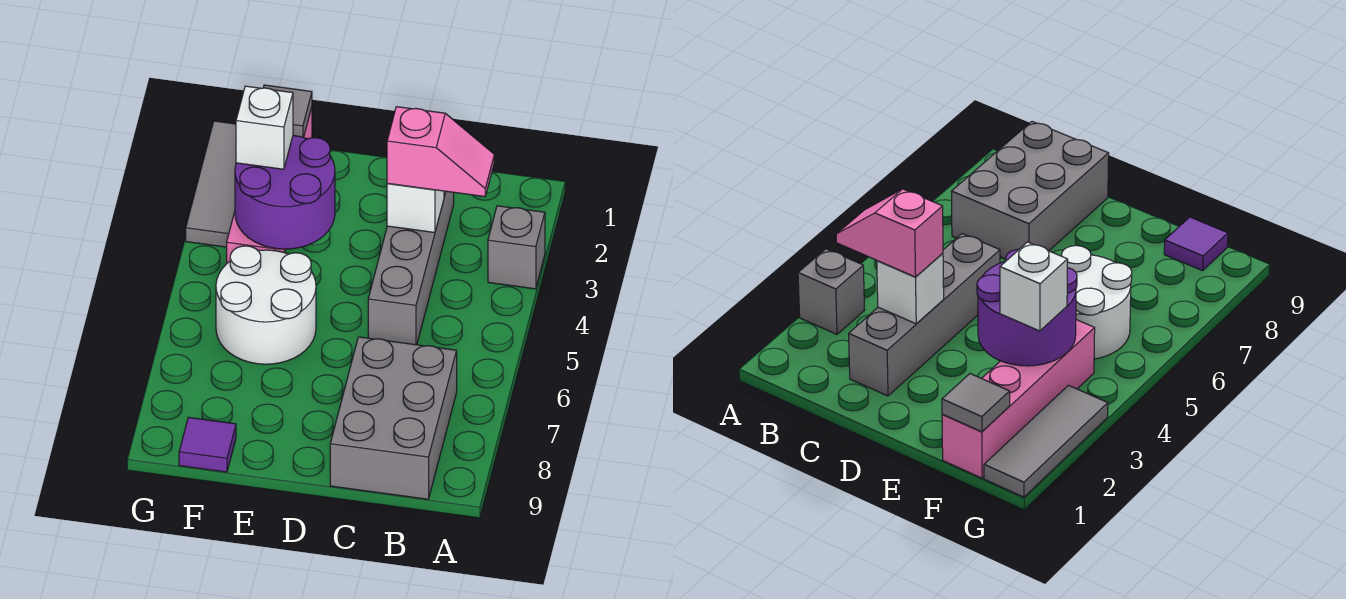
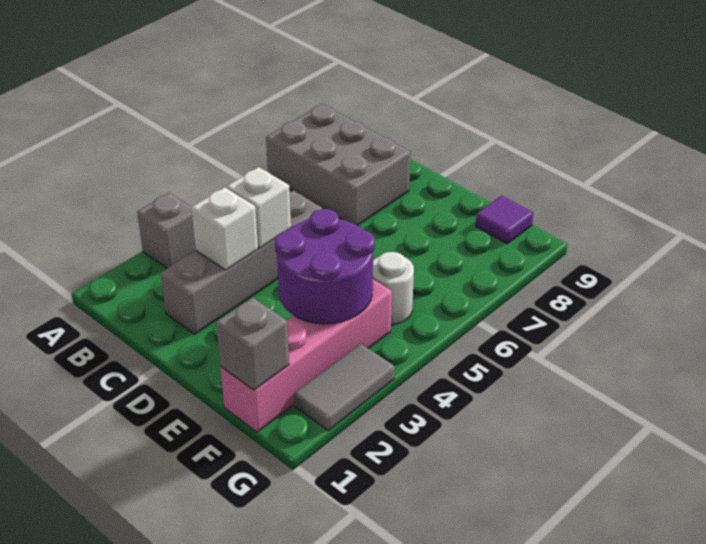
pink slope B3:C3 level 3 top C -> none
grey brick B7:C9 level 1 -> grey brick A7:C8 level 1
white round brick E5:F6 level 1 -> white round brick F5 level 1
grey tile F1 level 2 -> grey brick F1 level 2
white brick F3 level 3 -> white brick C4 level 2
grey tile G1:G3 level 1 -> grey tile G2:G3 level 1

